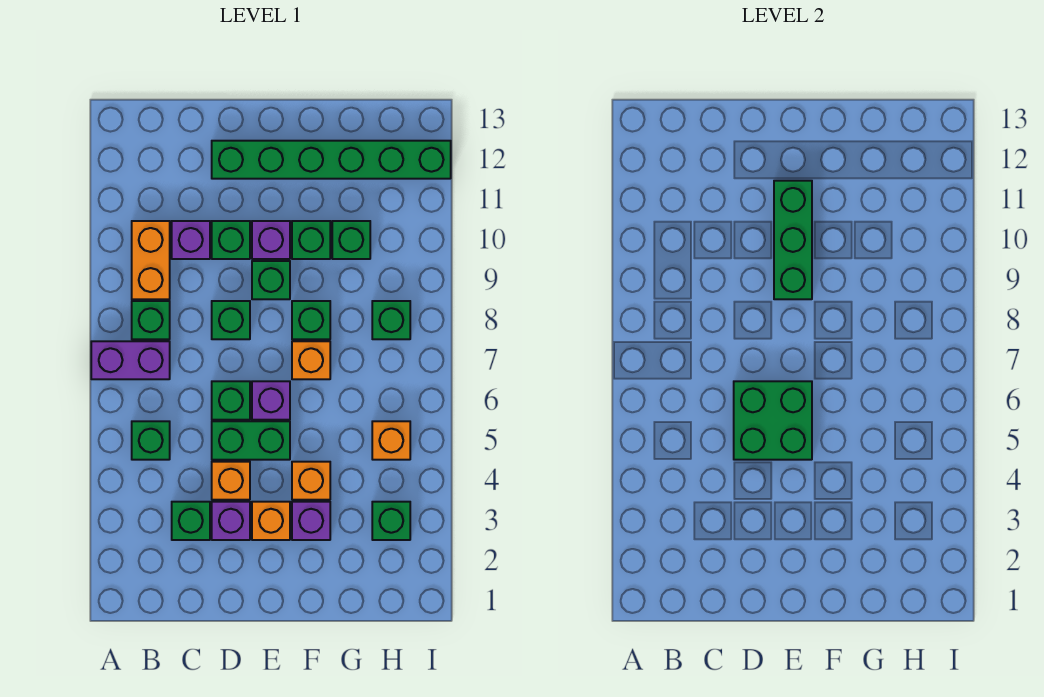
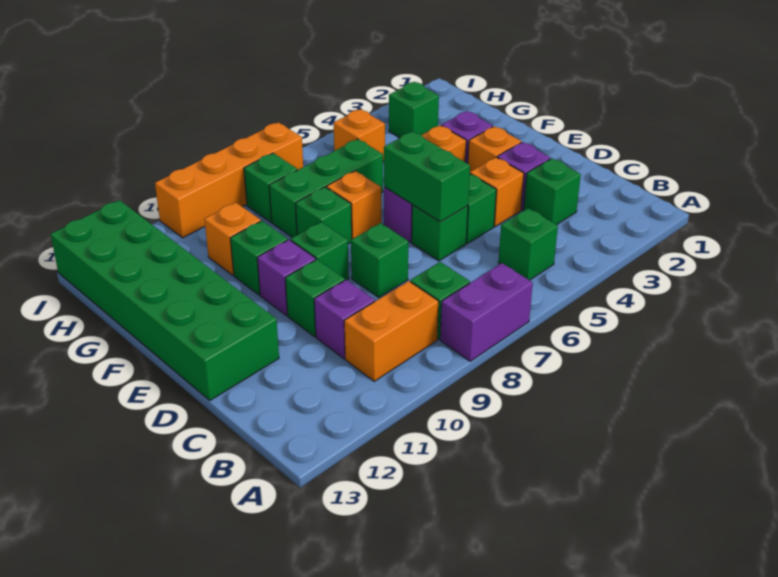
purple brick A7:B7 level 1 -> purple brick A7:A8 level 1
green brick D5:E6 level 2 -> green brick D6:E6 level 2
green brick D12:I12 level 1 -> green brick D12:I13 level 1
green brick E9:E11 level 2 -> green brick G6:G8 level 1
green brick G10 level 1 -> orange brick G10 level 1
none -> orange brick I7:I10 level 1

